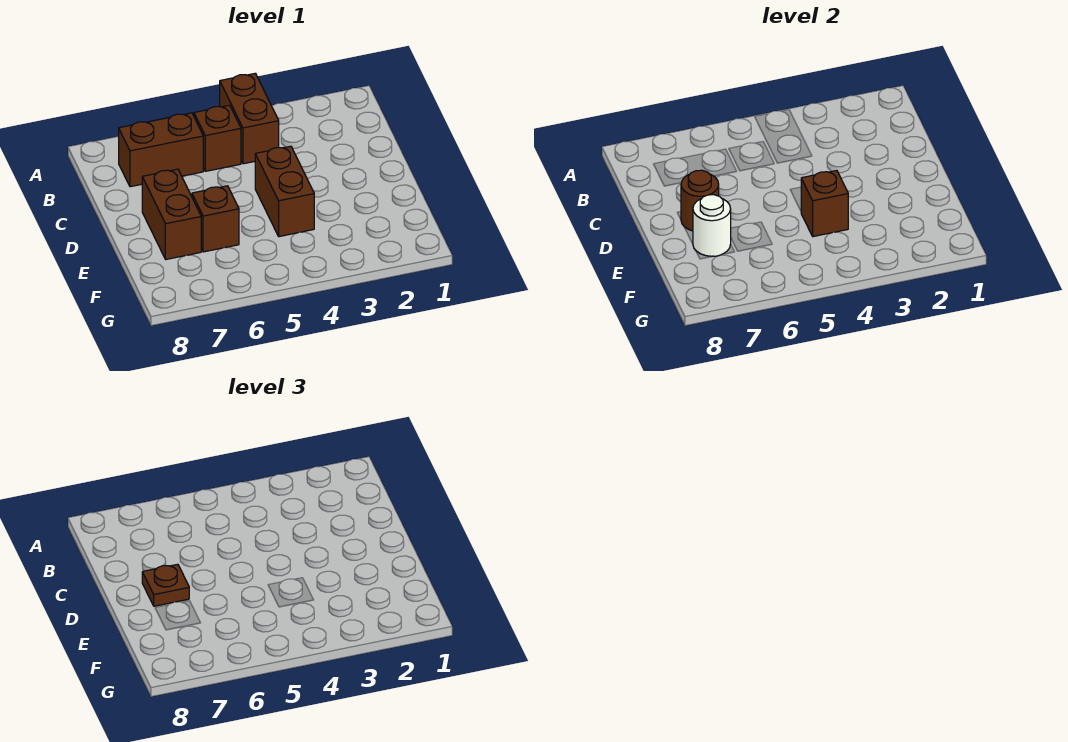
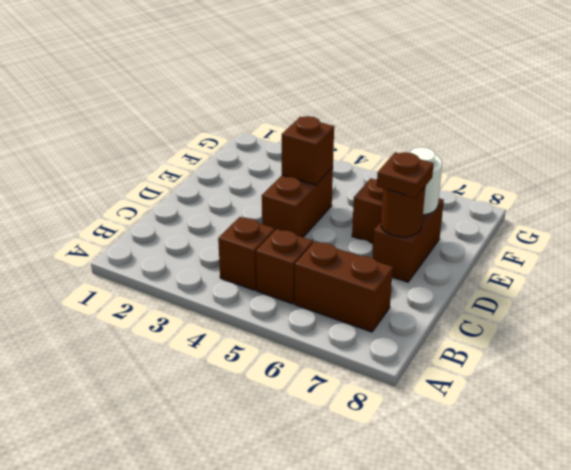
brown brick A4:B4 level 1 -> brown brick B4 level 1

